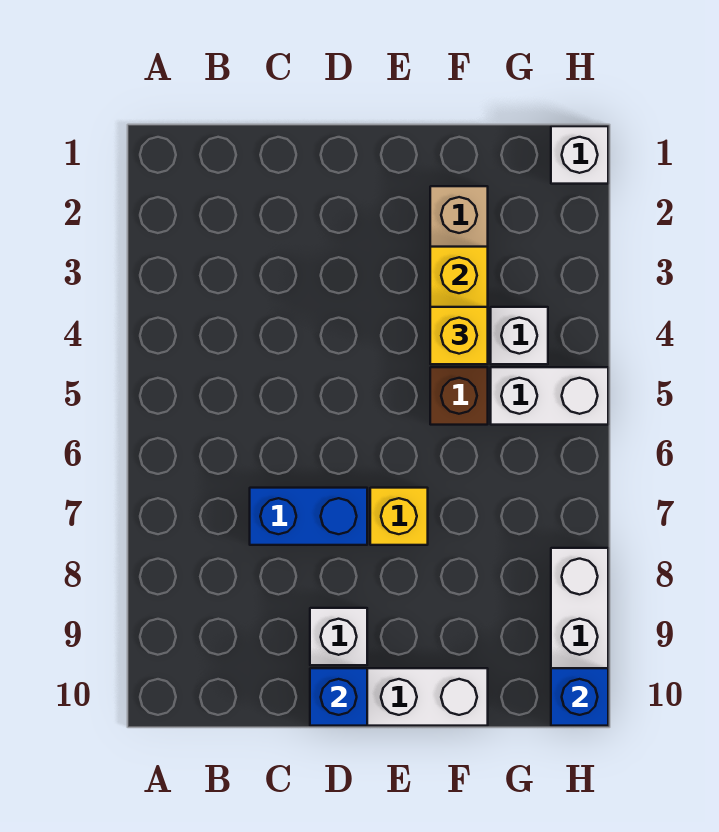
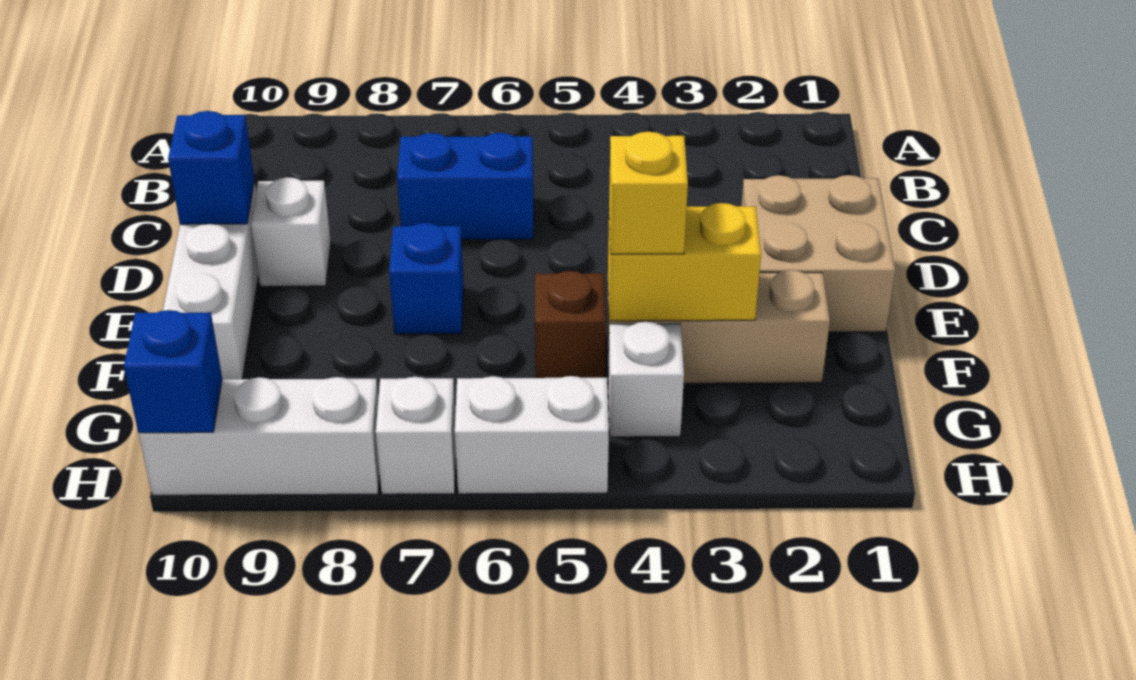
blue brick C7:D7 level 1 -> blue brick C6:C7 level 1
none -> tan brick D1:E2 level 1
yellow brick E7 level 1 -> blue brick E7 level 1
white brick G5:H5 level 1 -> white brick H5:H6 level 1
white brick H1 level 1 -> white brick H7 level 1

